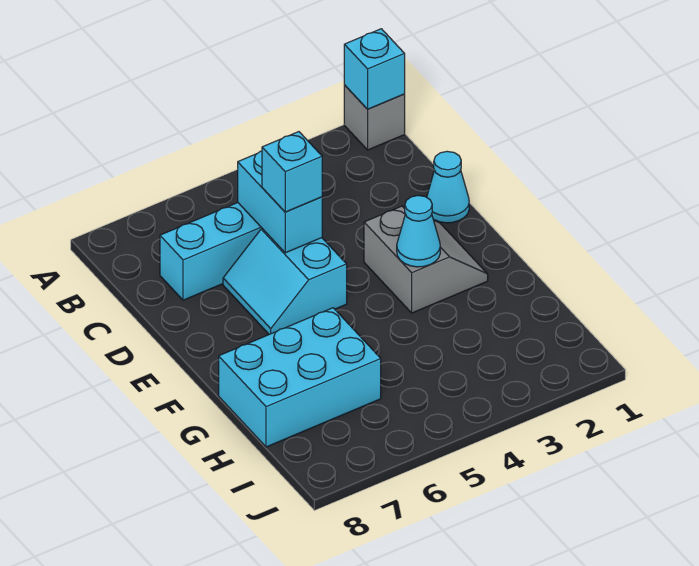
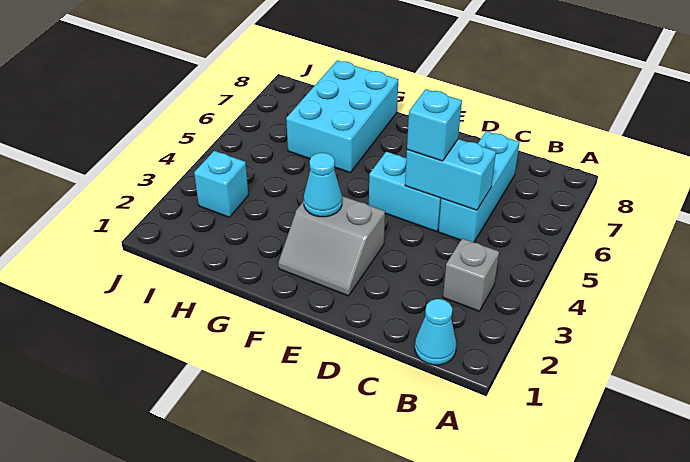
grey brick A1 level 1 -> grey brick B3 level 1
cyan brick A1 level 2 -> cyan brick I3 level 1
cyan cone D1 level 1 -> cyan cone B1 level 1

